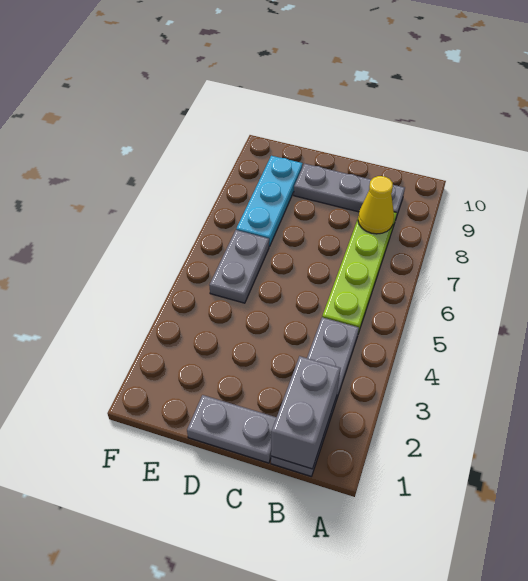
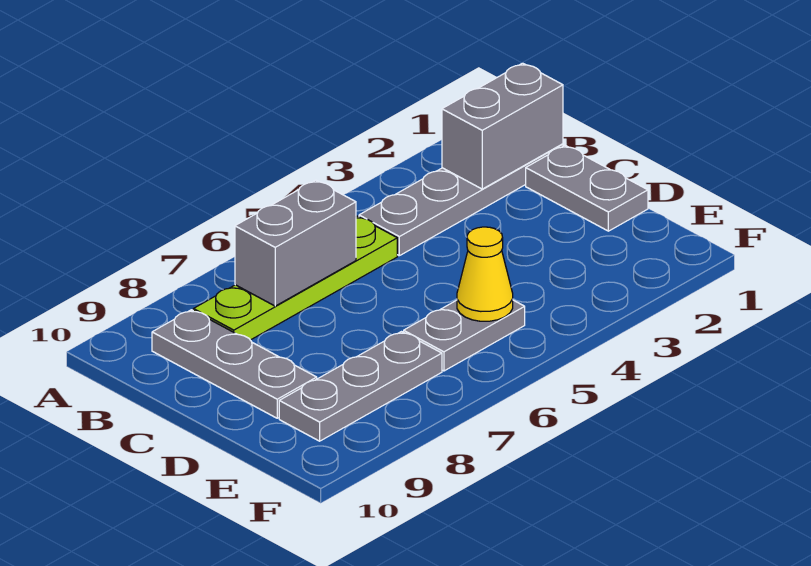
none -> grey brick B6:B7 level 2
yellow cone B8 level 2 -> yellow cone E5 level 2
cyan plate E7:E9 level 1 -> grey plate E7:E9 level 1

